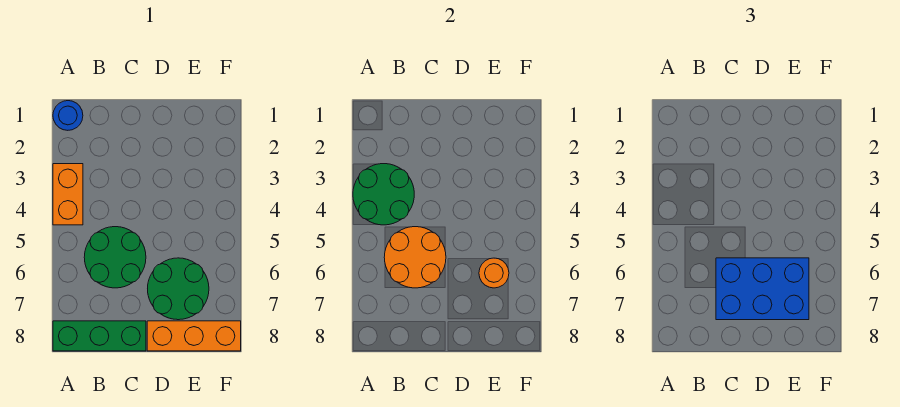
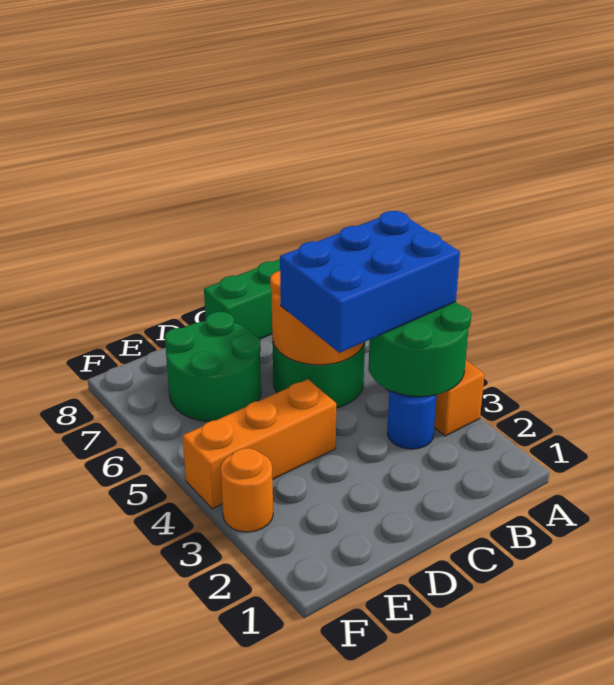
blue round brick A1 level 1 -> blue round brick B3 level 1
blue brick C6:E7 level 3 -> blue brick A4:C5 level 3
orange brick D8:F8 level 1 -> orange brick D4:F4 level 1
orange round brick E6 level 2 -> orange round brick F3 level 1

